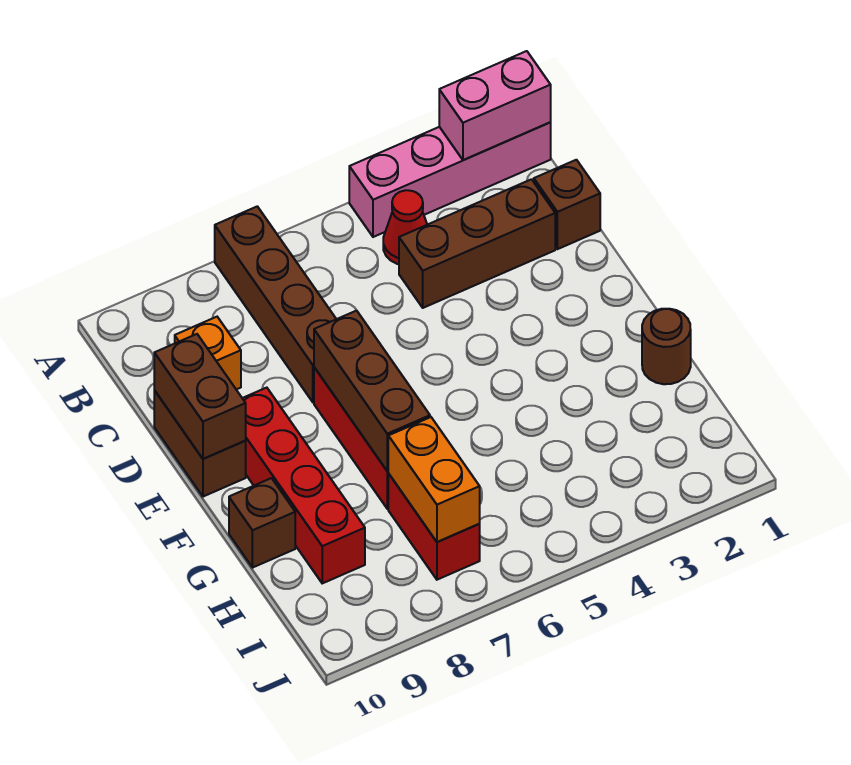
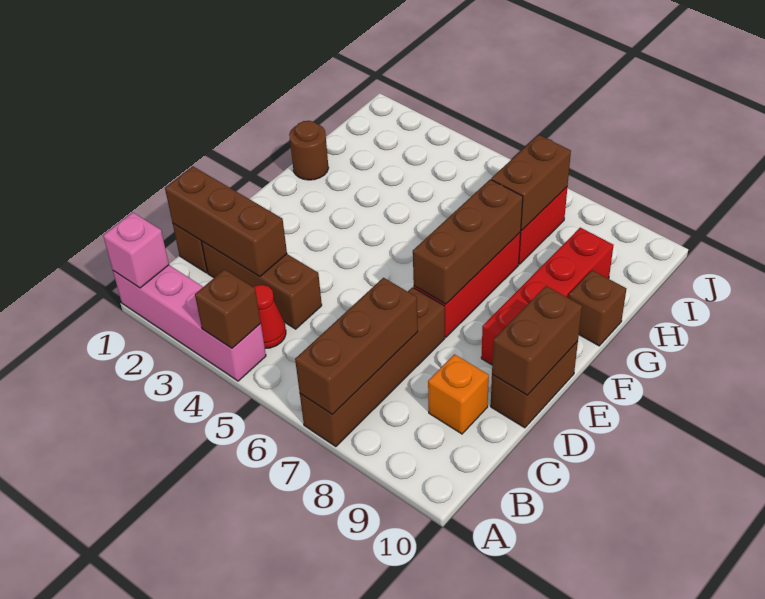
pink brick A1:A2 level 2 -> pink brick A1 level 2
none -> brown brick A4 level 2
none -> brown brick A7:C7 level 2
none -> brown brick C1:C3 level 2
orange brick H7:I7 level 2 -> brown brick H7:I7 level 2

